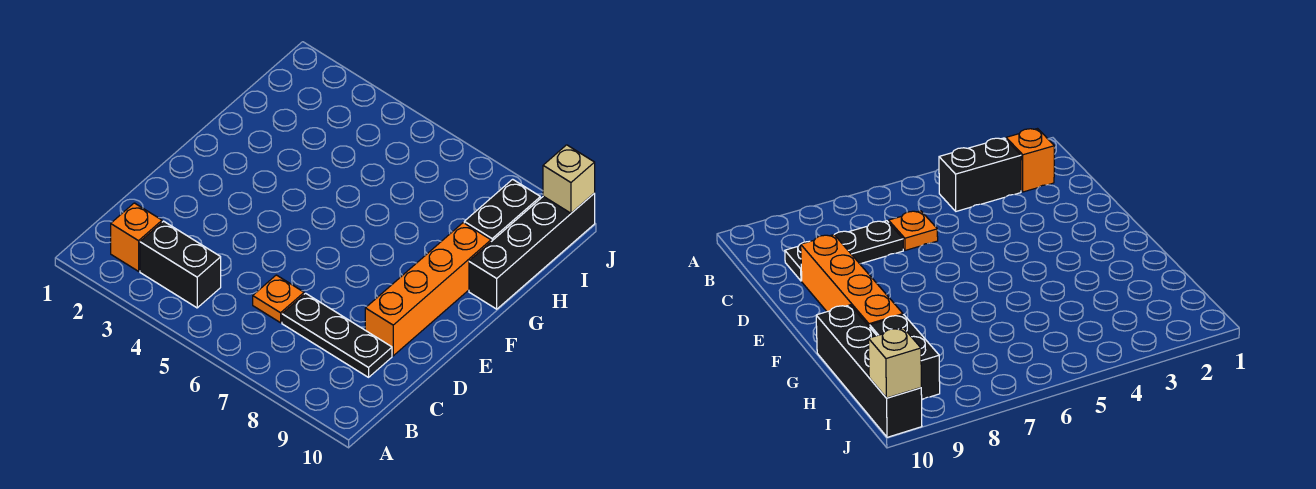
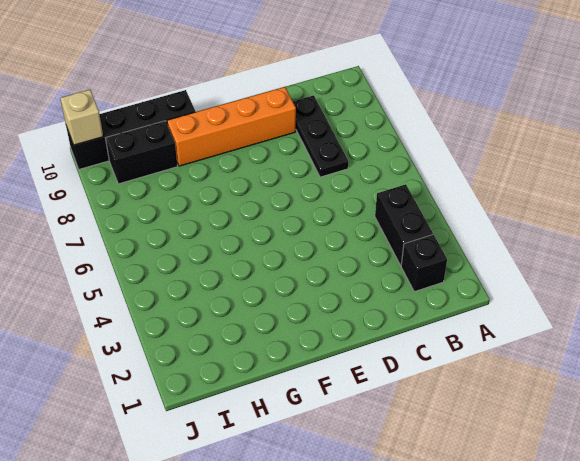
orange brick B2 level 1 -> black brick B2 level 1
orange plate C6 level 1 -> none

